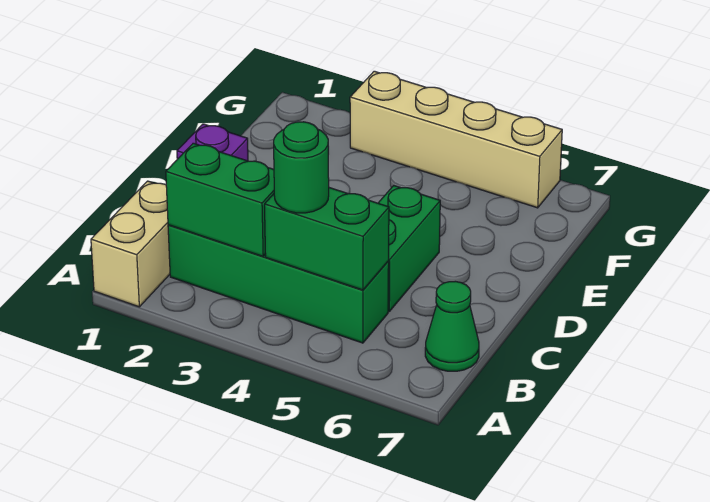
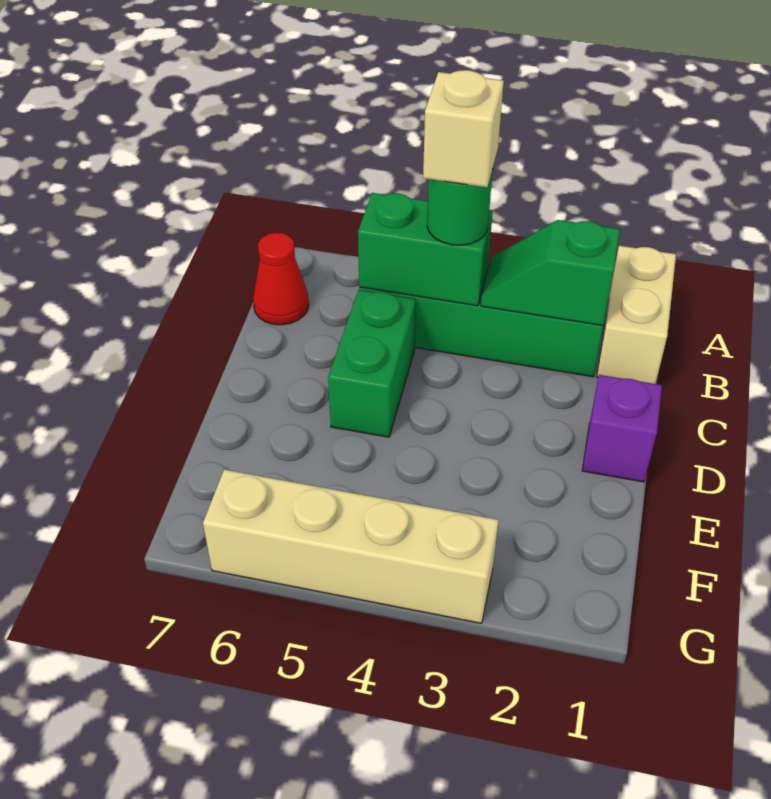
green brick B2:B3 level 2 -> green slope B2:B3 level 2 top 2
none -> tan brick B4 level 4
green cone B7 level 1 -> red cone B7 level 1

